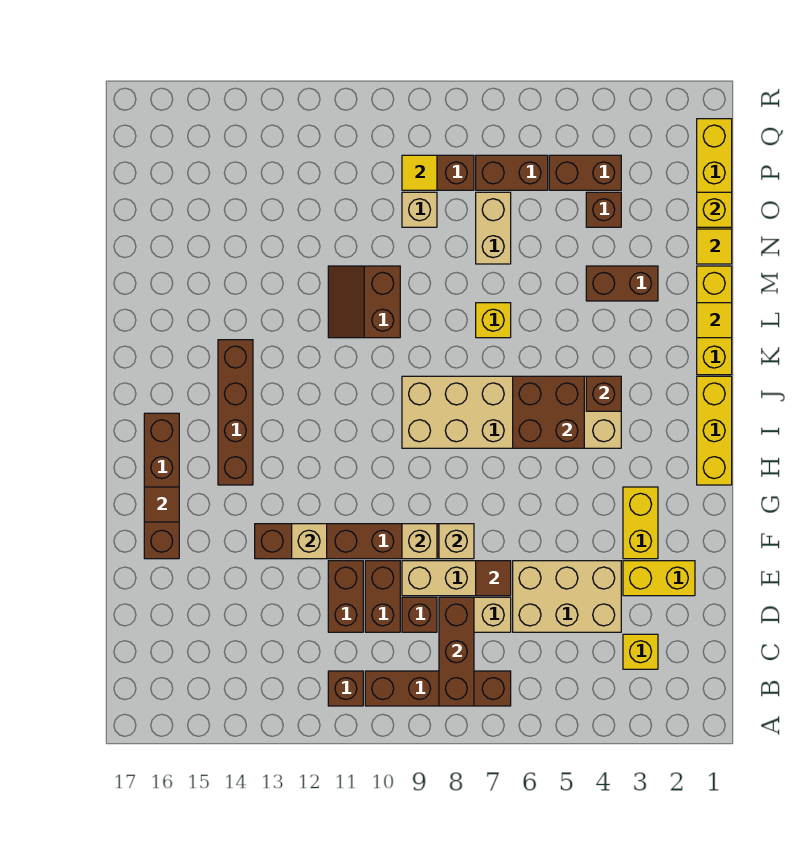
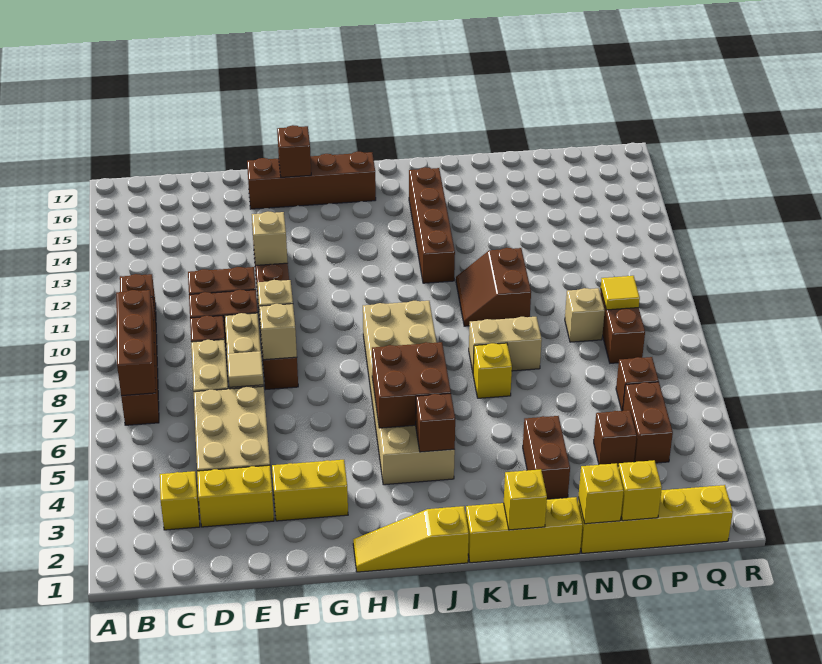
brown brick B8:D8 level 2 -> brown brick B7:B9 level 2
yellow brick E2:E3 level 1 -> yellow brick D3:E3 level 1
brown tile E7 level 2 -> tan tile E7 level 2
brown tile G16 level 2 -> brown brick G16 level 2
yellow brick H1:J1 level 1 -> yellow slope H1:J1 level 1 top J
brown brick H14:K14 level 1 -> brown brick K12:K15 level 1
yellow tile L1 level 2 -> yellow brick L1 level 2
brown slope L10:M11 level 1 top 10 -> brown slope L10:M11 level 1 top M
yellow tile N1 level 2 -> yellow brick N1 level 2
tan brick N7:O7 level 1 -> tan brick L8:M8 level 1
brown brick P6:P7 level 1 -> brown brick P6 level 1

